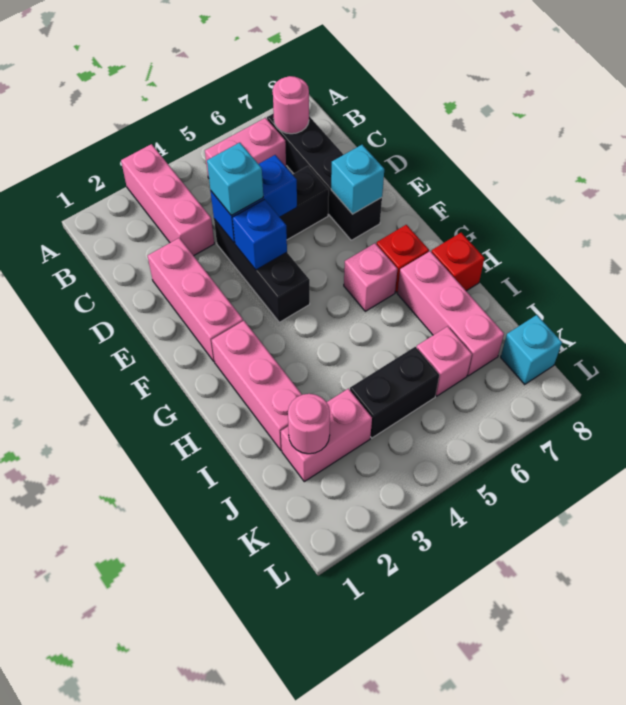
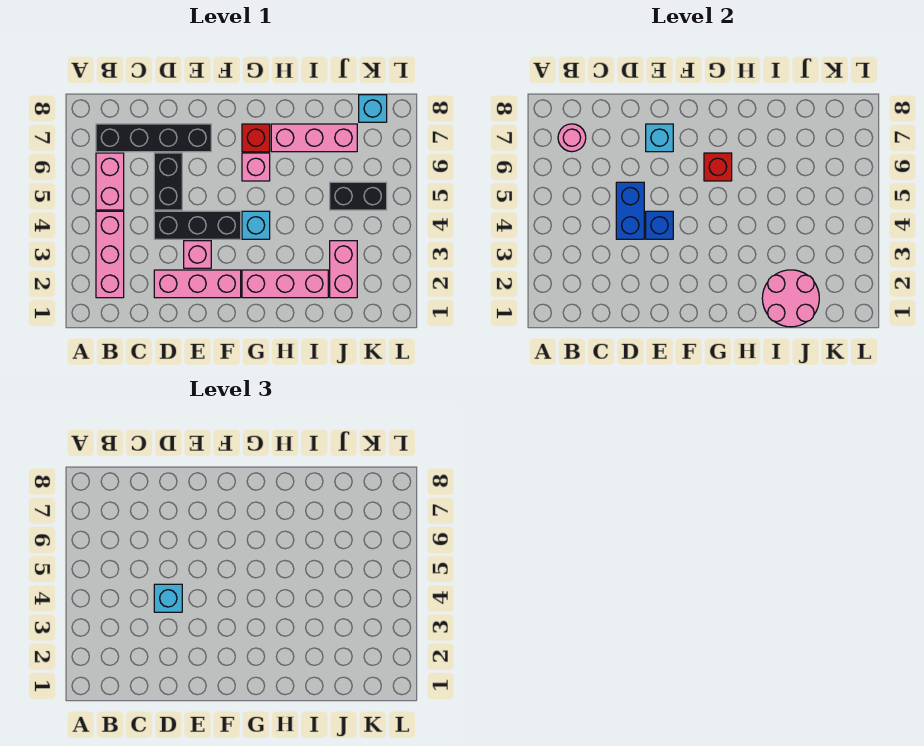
pink brick A3:C3 level 1 -> pink brick B2:B4 level 1
none -> cyan brick G4 level 1
red brick H8 level 1 -> red brick G6 level 2
pink round brick J2 level 2 -> pink round brick I1:J2 level 2
black brick J4:J5 level 1 -> black brick J5:K5 level 1
pink brick J6 level 1 -> pink brick E3 level 1

